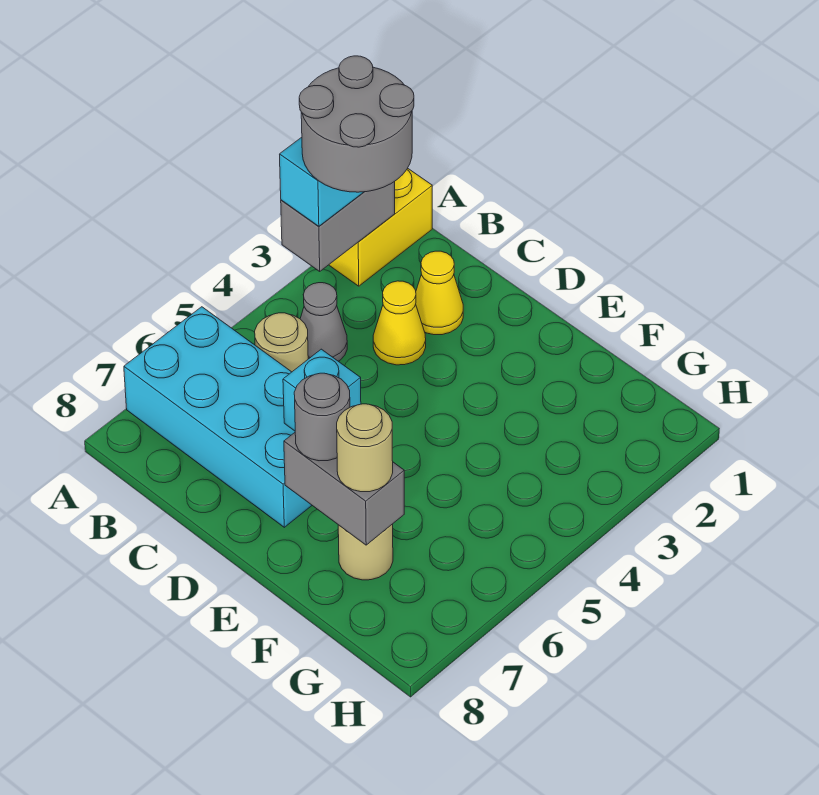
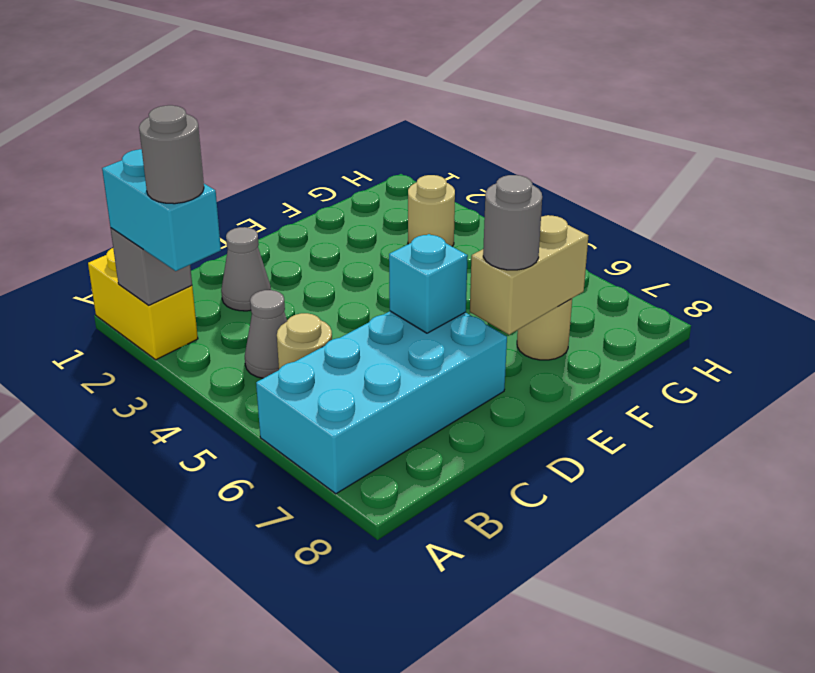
grey brick A2:A3 level 2 -> grey brick A2 level 2
grey round brick A2:B3 level 4 -> grey round brick A3 level 4
yellow cone C2 level 1 -> grey cone C2 level 1
yellow cone C3 level 1 -> none
grey brick E7:F7 level 2 -> tan brick E7:F7 level 2
tan round brick F7 level 3 -> tan round brick G3 level 1

